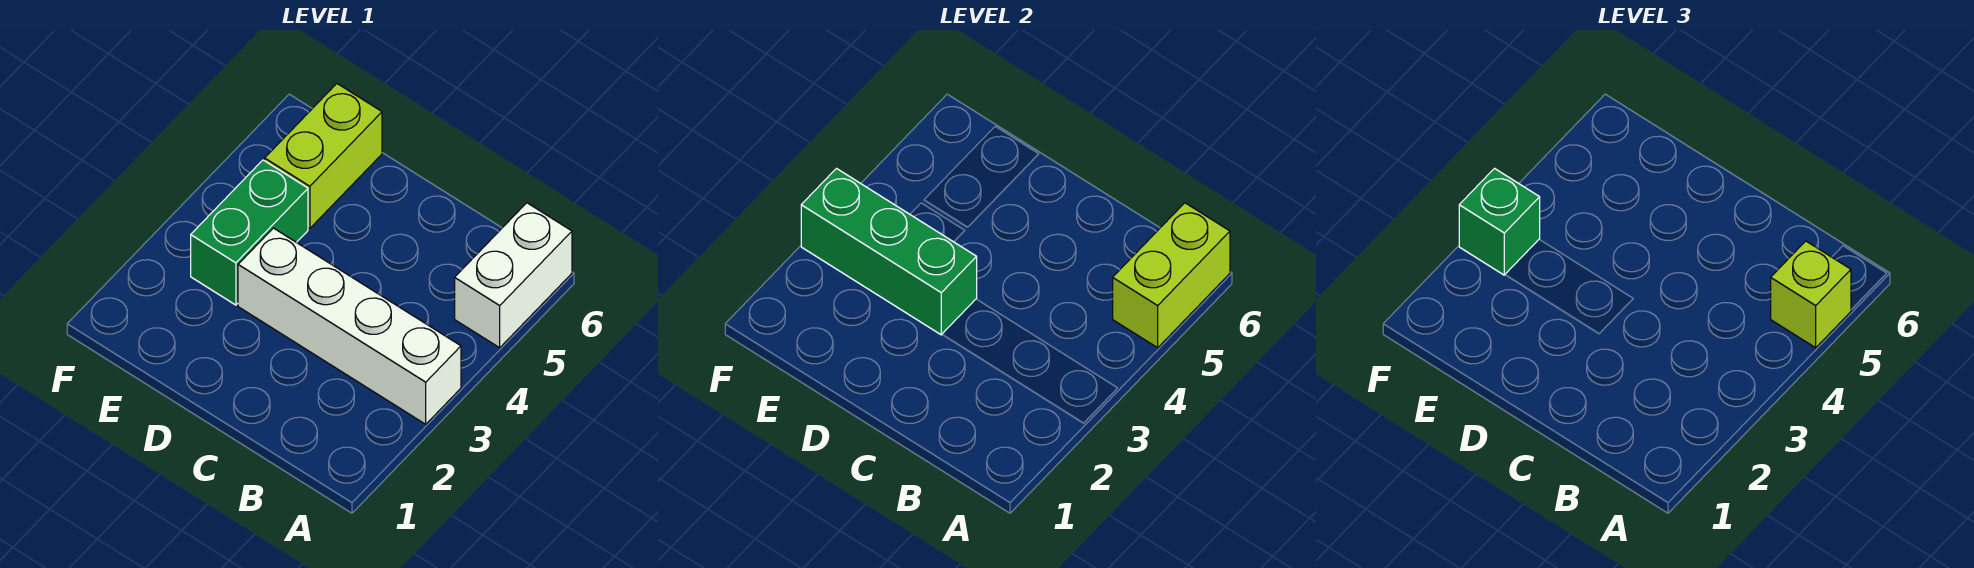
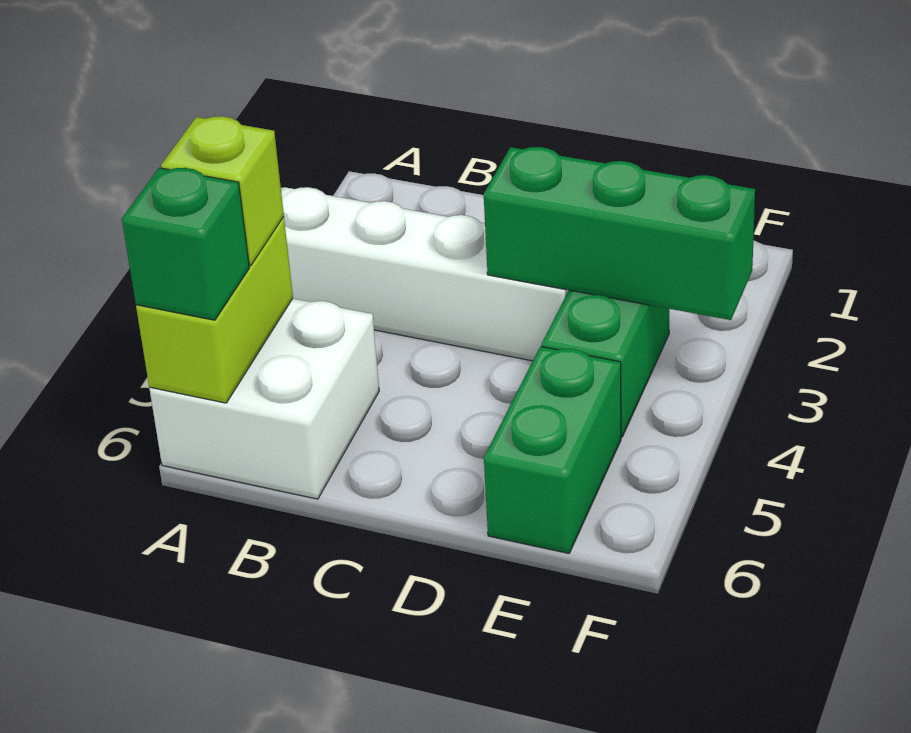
white brick A5:A6 level 1 -> white brick A5:B6 level 1
lime brick E5:E6 level 1 -> green brick E5:E6 level 1
green brick F3 level 3 -> green brick A6 level 3

